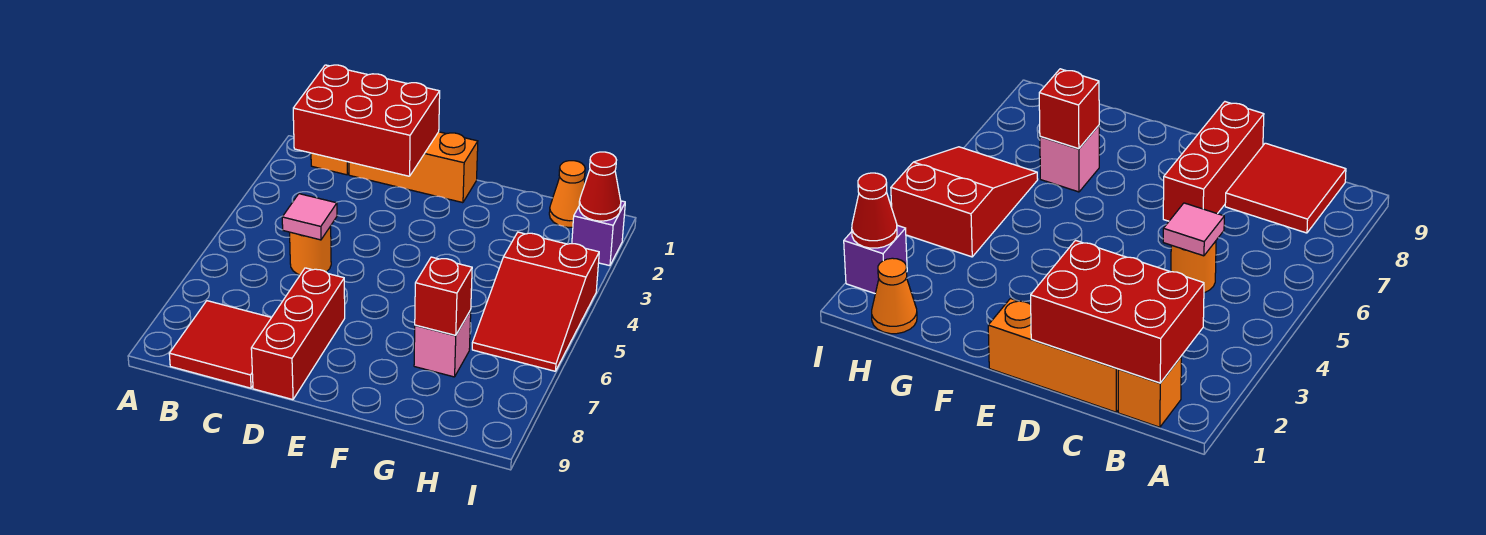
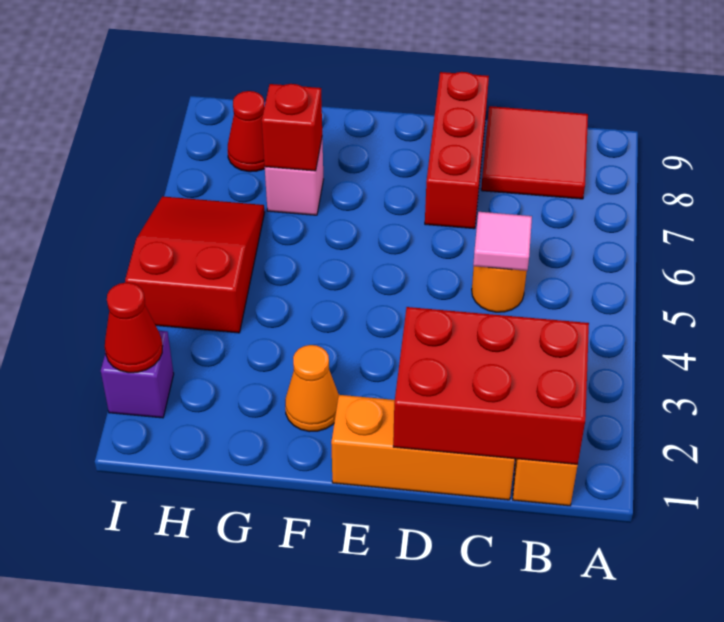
orange cone H1 level 1 -> orange cone F2 level 1
none -> red cone H8 level 1

